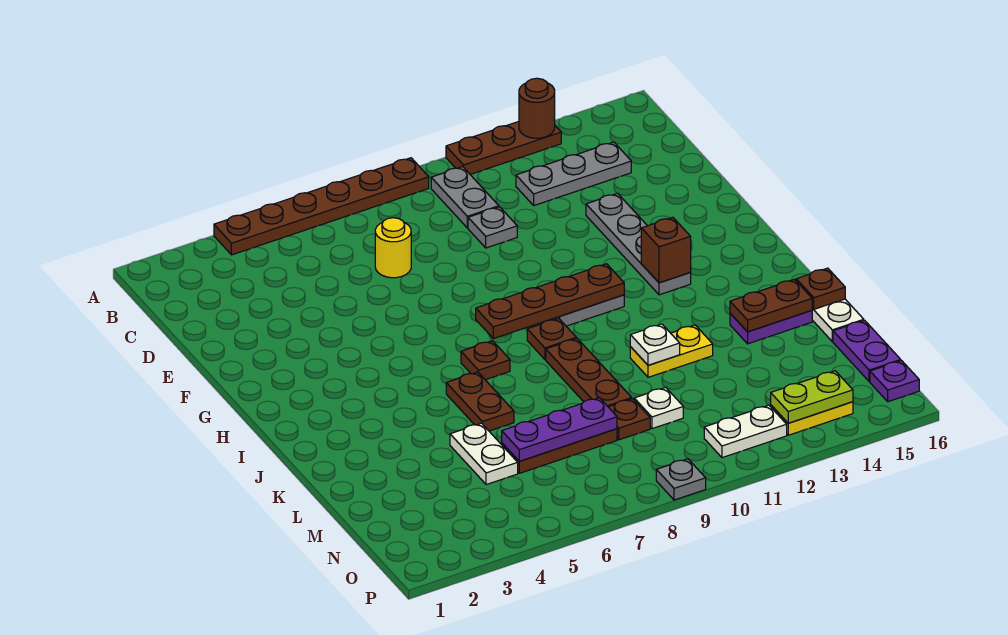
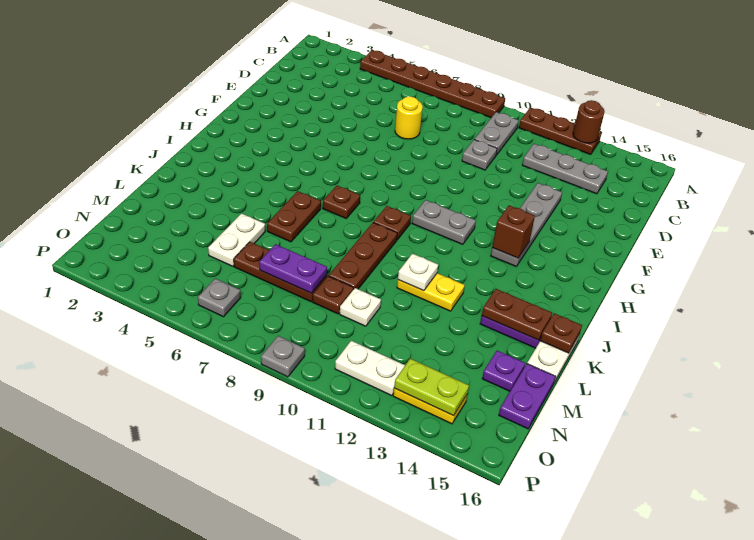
brown plate H8:H11 level 2 -> none
purple plate M6:M8 level 2 -> purple plate M7:M8 level 2
none -> grey plate O6 level 1
purple plate O16 level 1 -> purple plate M15 level 1

